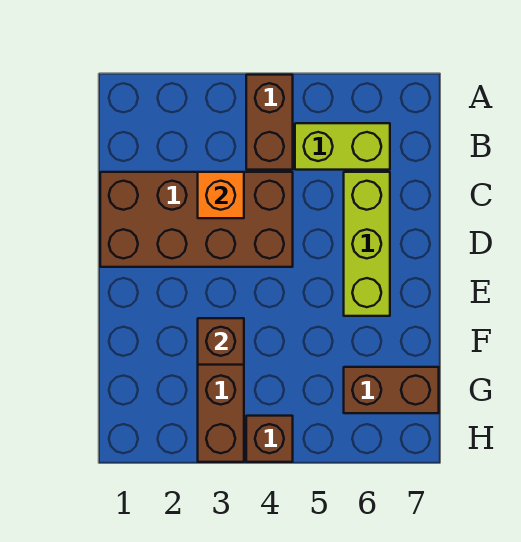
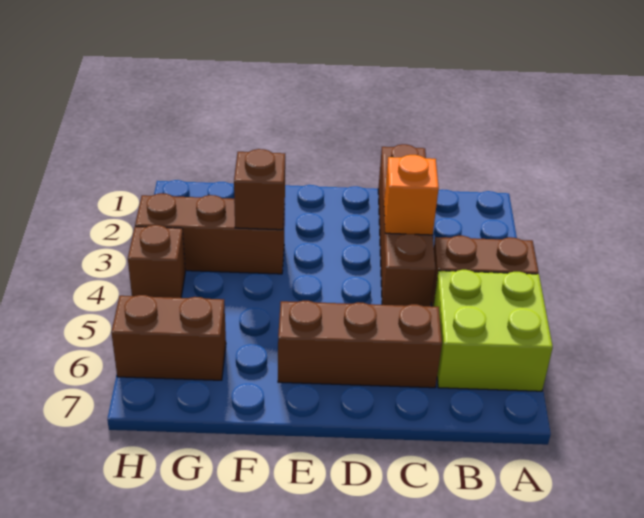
lime brick B5:B6 level 1 -> lime brick A5:B6 level 1
brown brick C1:D4 level 1 -> brown brick C1:C4 level 1
lime brick C6:E6 level 1 -> brown brick C6:E6 level 1
brown brick G6:G7 level 1 -> brown brick G6:H6 level 1

